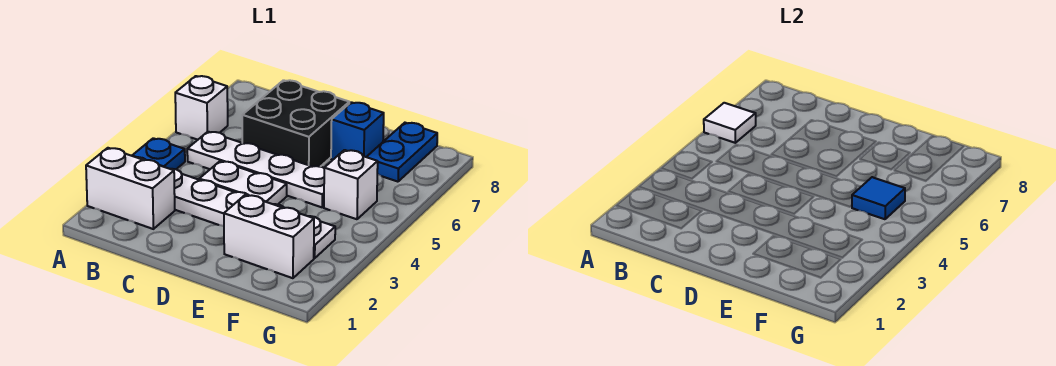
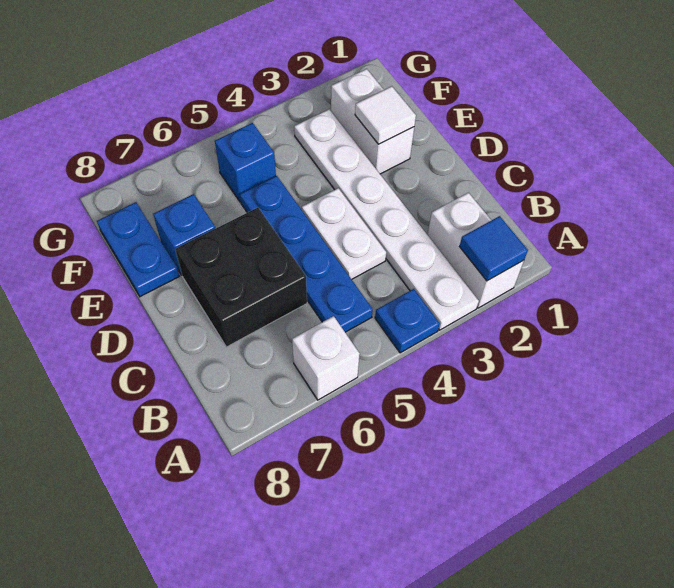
white tile A6 level 2 -> white tile E2 level 2
white plate B5:E5 level 1 -> blue plate B5:E5 level 1
white brick F5 level 1 -> blue brick F5 level 1
blue tile F5 level 2 -> blue tile A2 level 2
blue plate F7:F8 level 1 -> blue plate E8:F8 level 1

